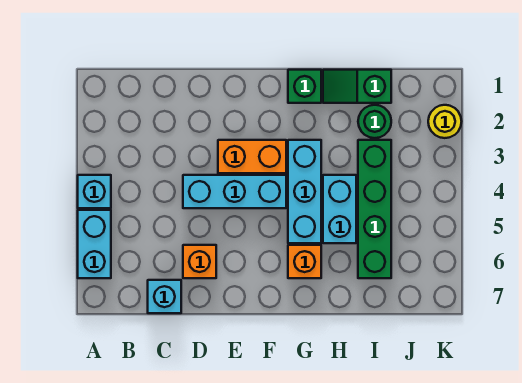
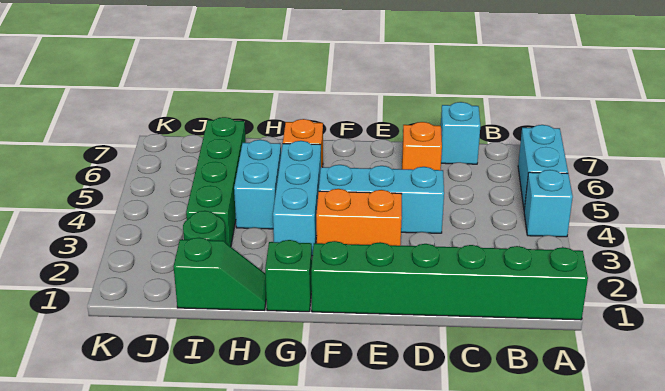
none -> green brick A1:F1 level 1
yellow round brick K2 level 1 -> none

